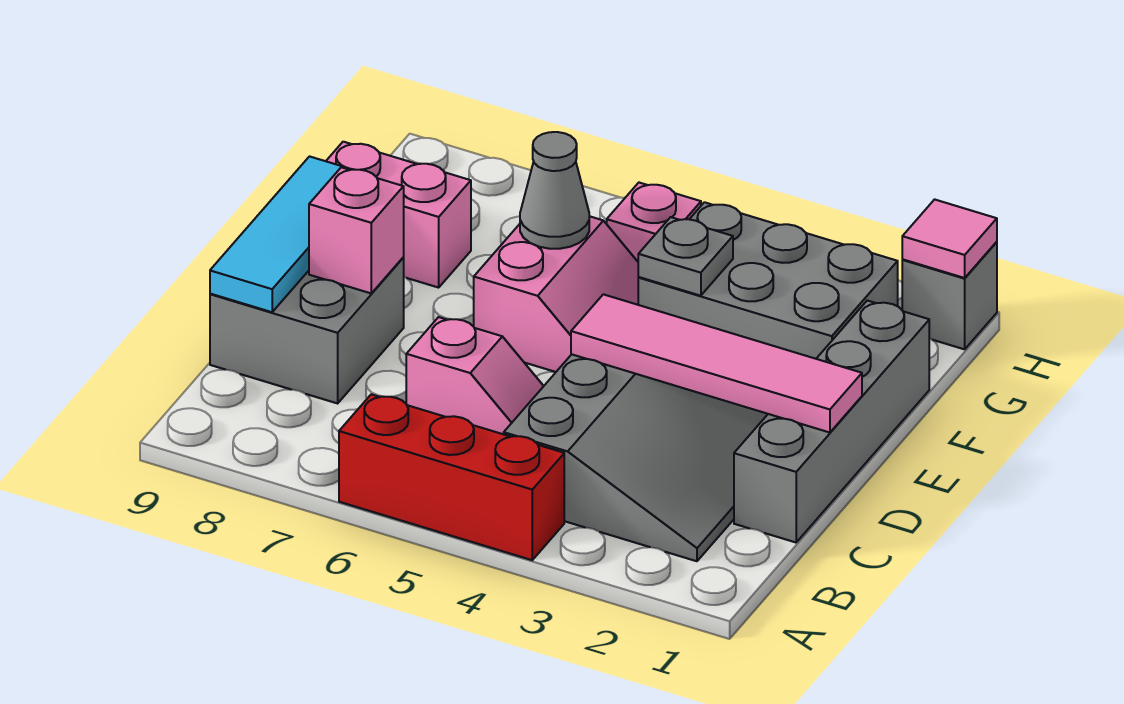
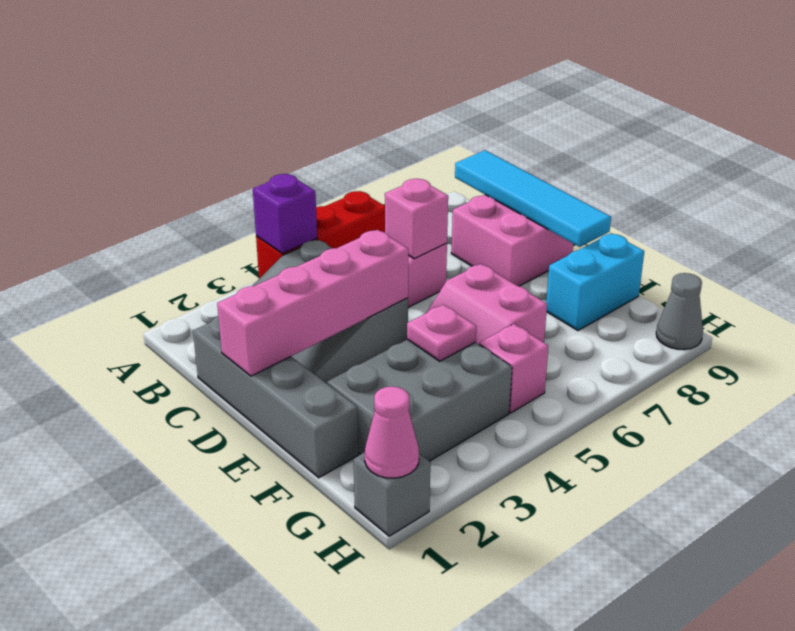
none -> purple brick A4 level 2
grey brick C8:D9 level 1 -> pink brick C8:D9 level 1
cyan tile C9:E9 level 2 -> cyan tile B9:E9 level 2
pink tile D1:D4 level 2 -> pink brick D1:D4 level 2
pink brick D8 level 2 -> pink brick C6 level 2
grey plate F4 level 2 -> pink plate F4 level 2
grey cone F6 level 2 -> grey cone H9 level 1
pink brick F8:F9 level 1 -> cyan brick F8:F9 level 1
pink tile H1 level 2 -> pink cone H1 level 2

